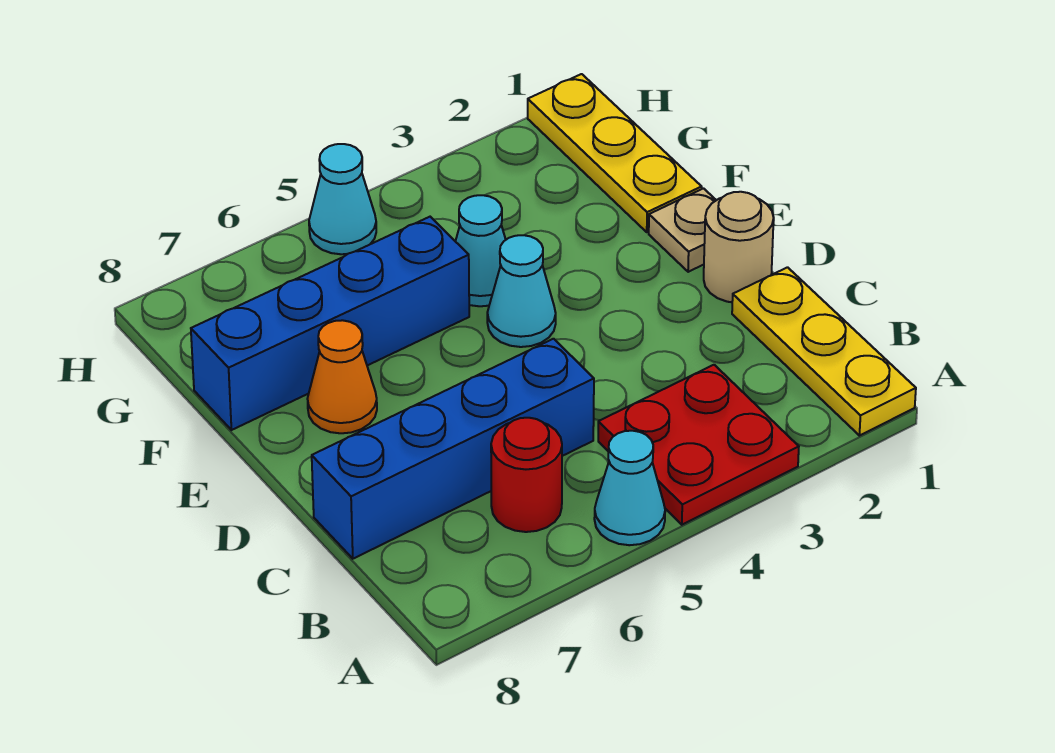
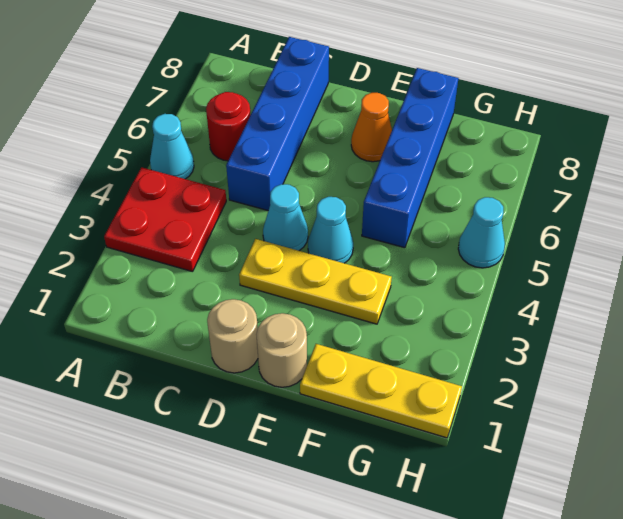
yellow plate A1:C1 level 1 -> yellow plate D3:F3 level 1
tan plate E1 level 1 -> tan round brick E1 level 1
cyan cone F4 level 1 -> cyan cone D4 level 1

